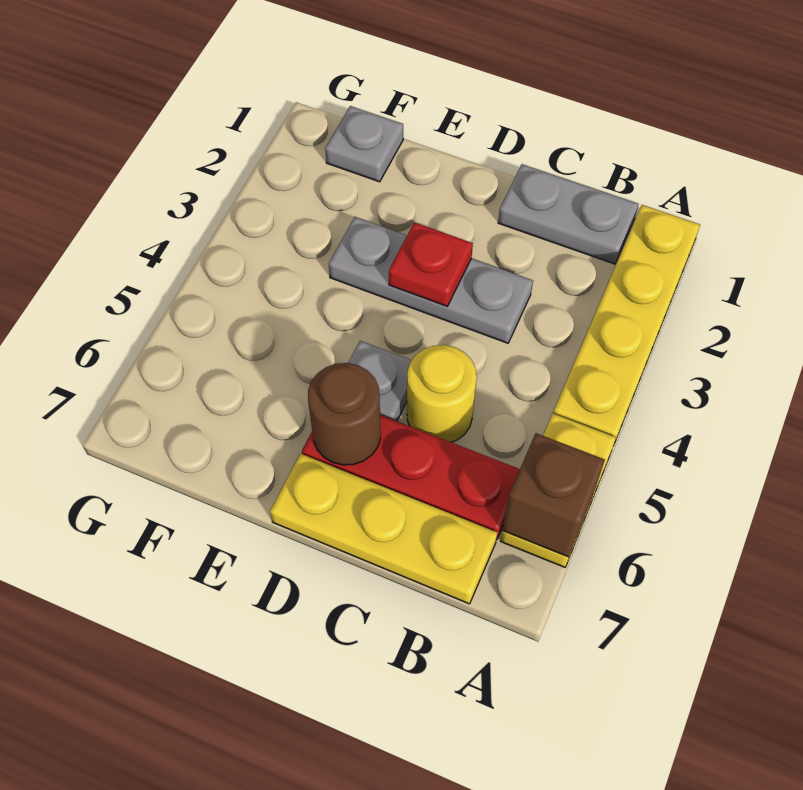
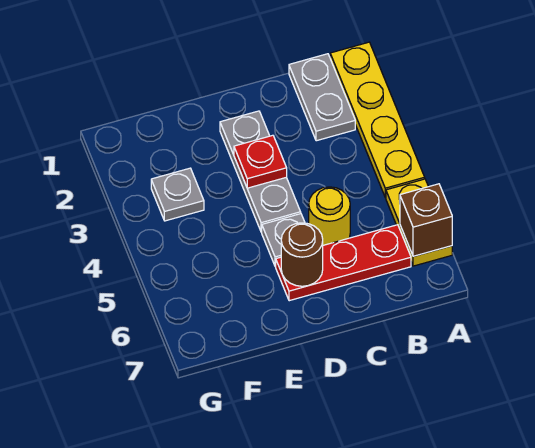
grey plate B1:C1 level 1 -> grey plate B1:B2 level 1
yellow plate B7:D7 level 1 -> none
grey plate C3:E3 level 1 -> grey plate D2:D4 level 1
grey plate F1 level 1 -> grey plate F3 level 1

